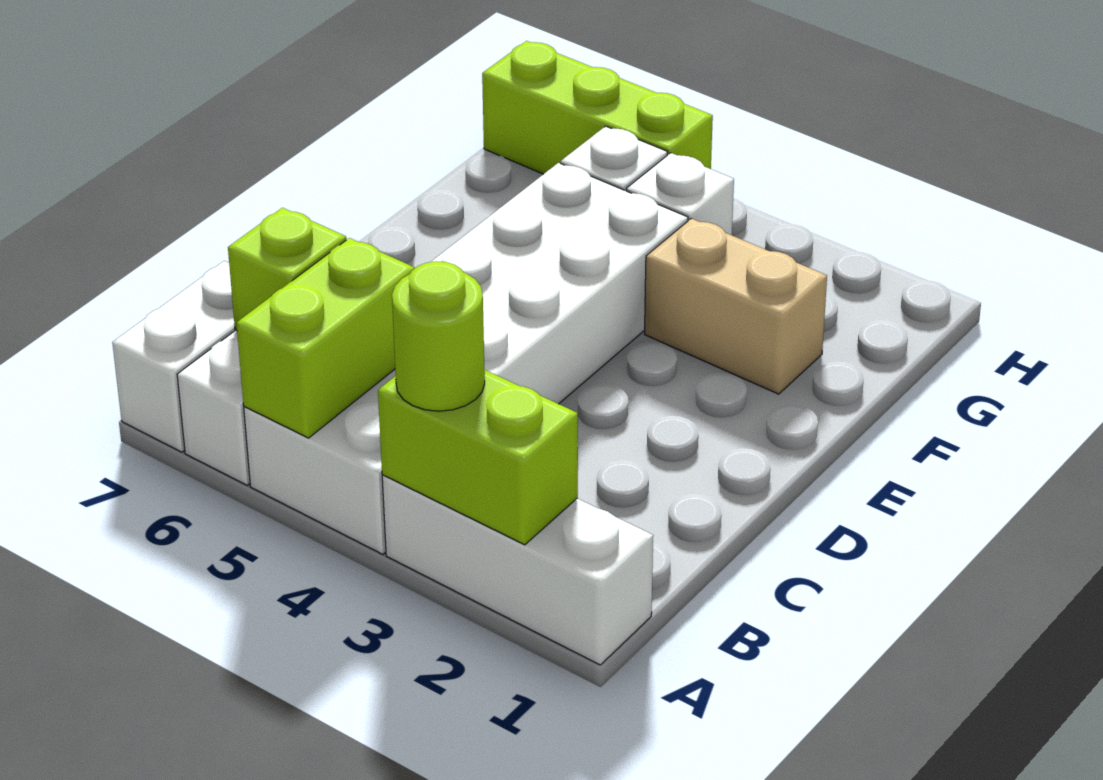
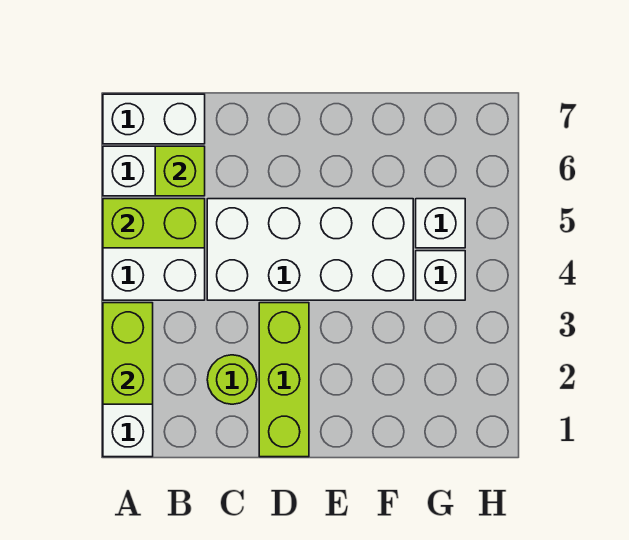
lime round brick A3 level 3 -> lime round brick C2 level 1
tan brick F2:F3 level 1 -> none
lime brick H5:H7 level 1 -> lime brick D1:D3 level 1

